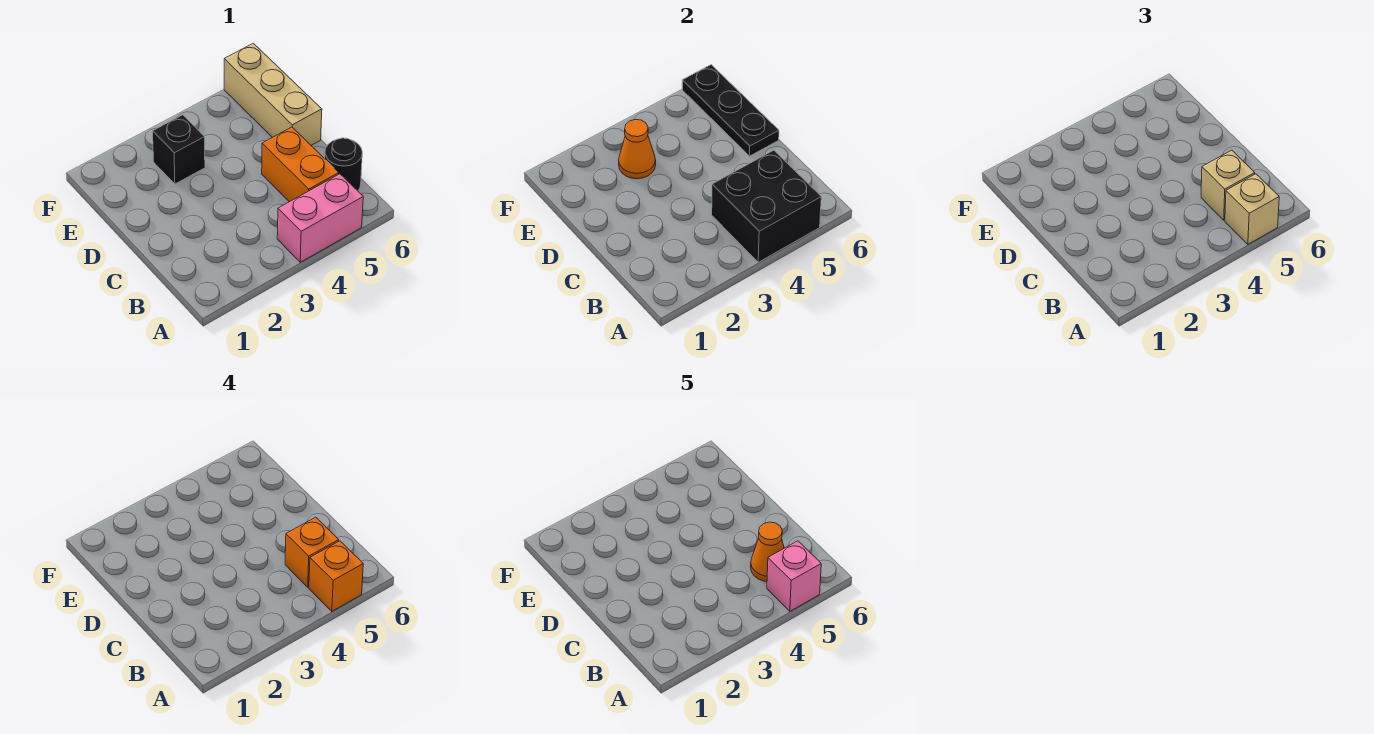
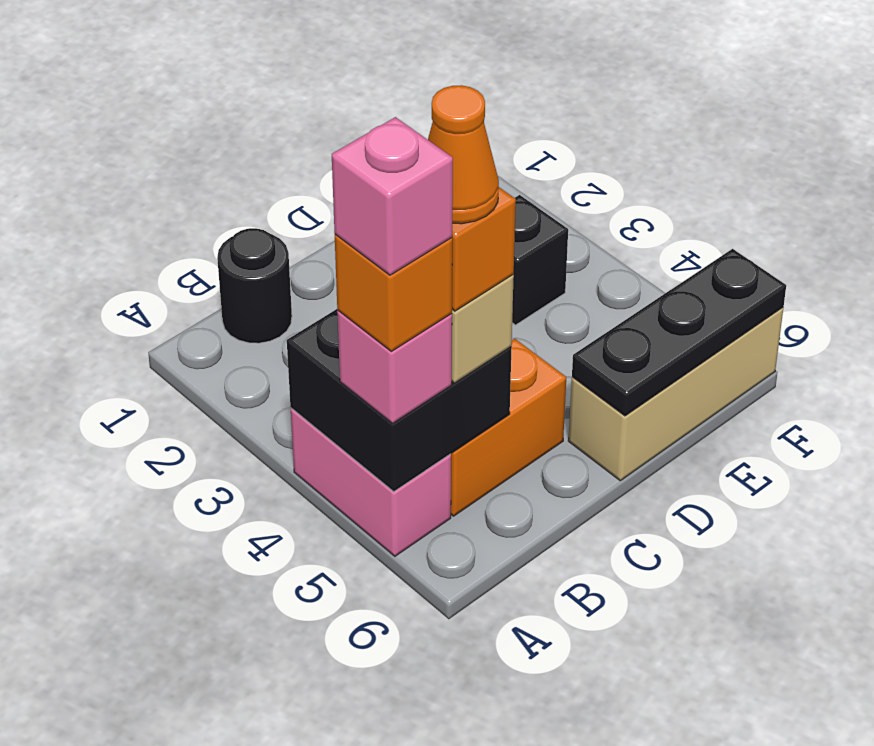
tan brick A5 level 3 -> pink brick A5 level 3
black round brick B6 level 1 -> black round brick B1 level 1
orange cone E3 level 2 -> none

